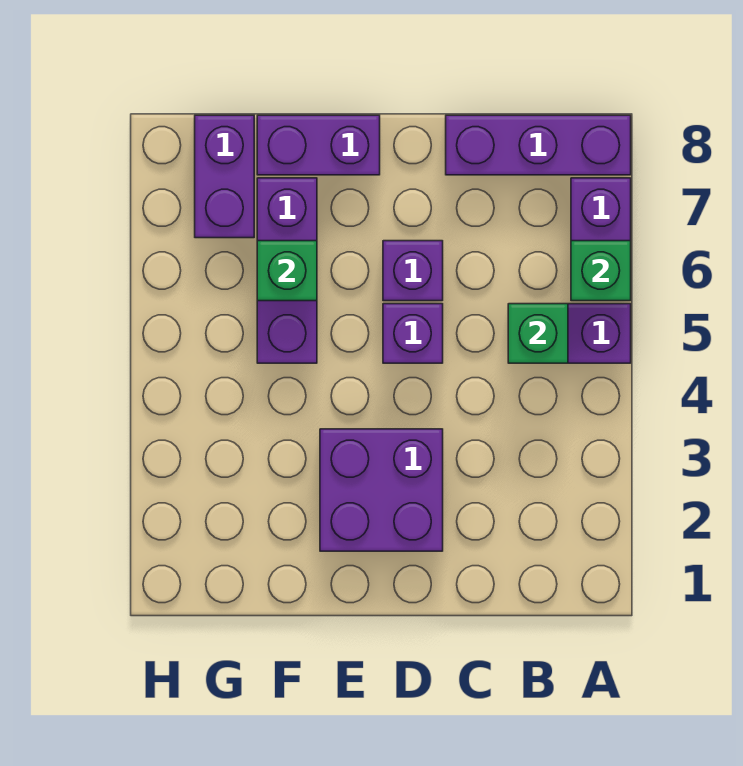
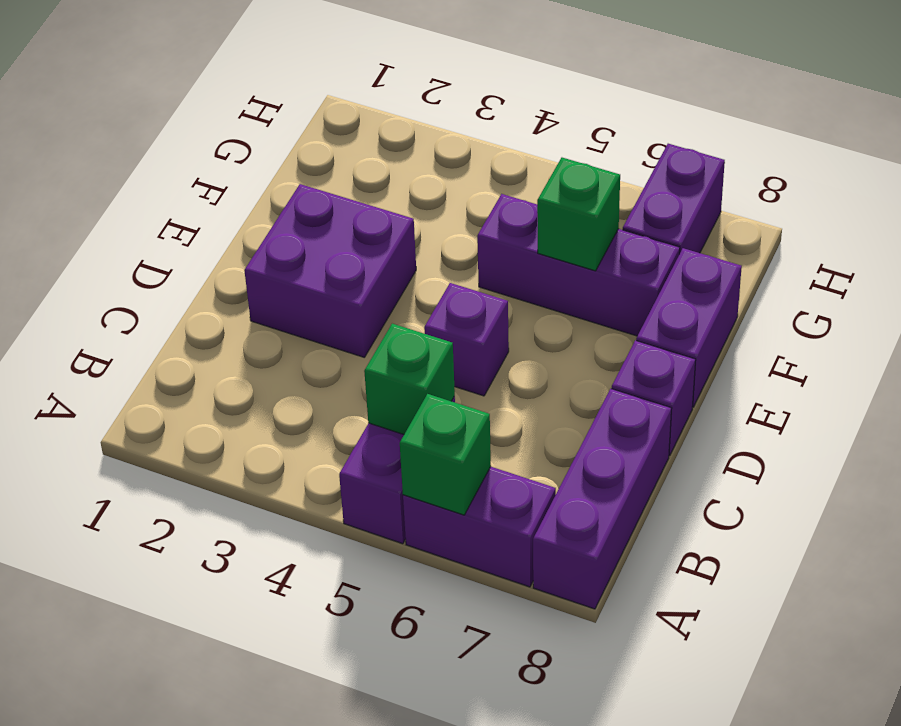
purple brick D6 level 1 -> purple brick D8 level 1
purple brick G7:G8 level 1 -> purple brick G7:H7 level 1

